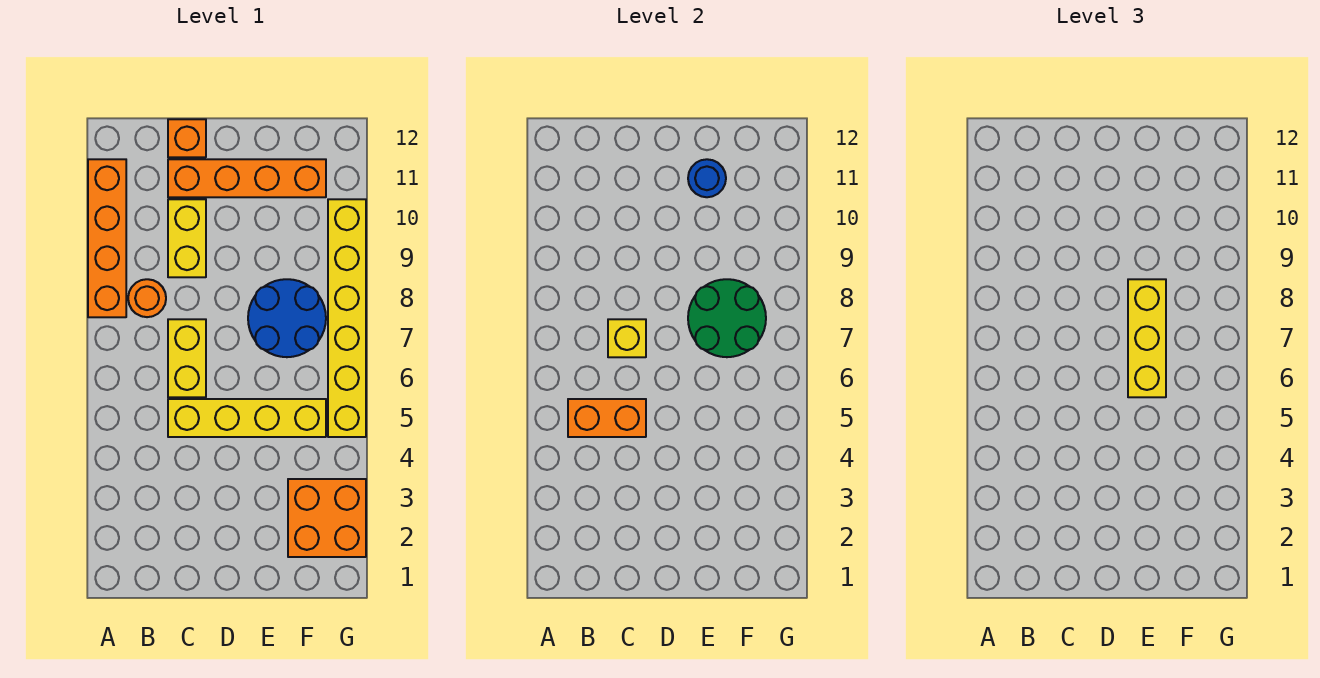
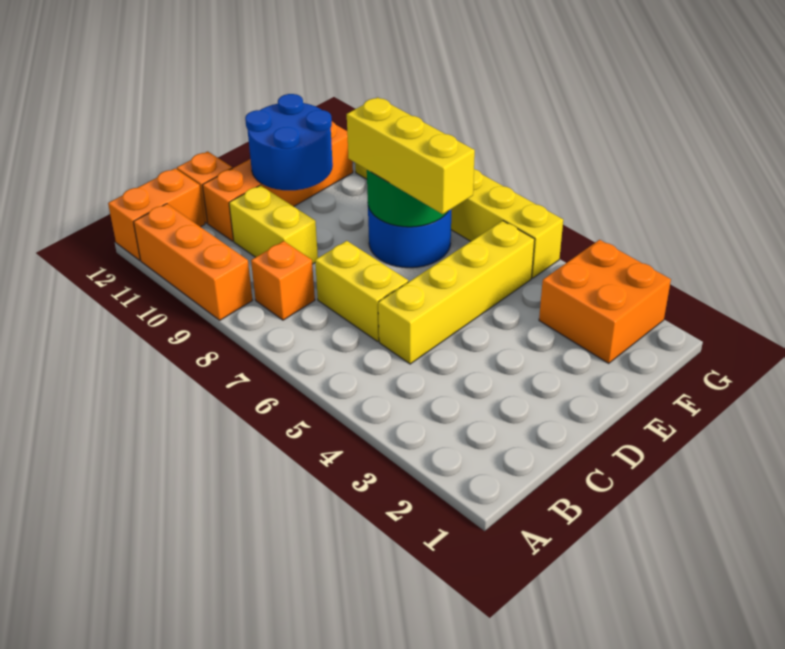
orange brick A8:A11 level 1 -> orange brick A9:A11 level 1
orange brick B5:C5 level 2 -> orange brick A12:B12 level 1
orange round brick B8 level 1 -> orange brick B8 level 1
yellow brick C7 level 2 -> none
blue round brick E11 level 2 -> blue round brick D10:E11 level 2

